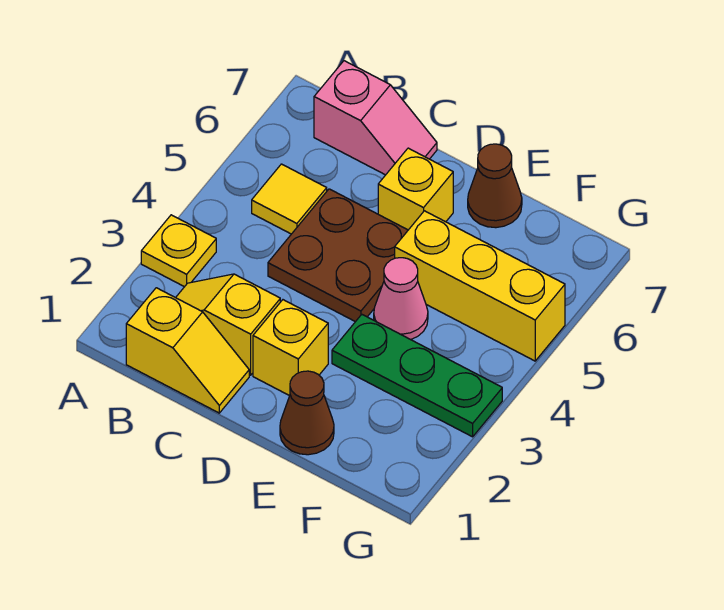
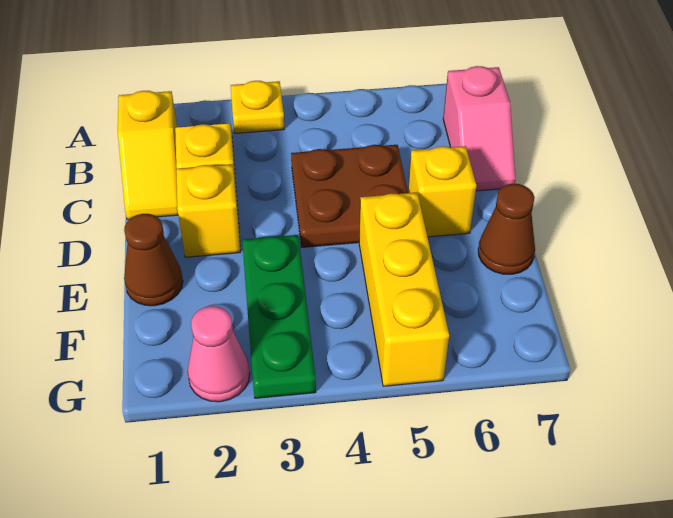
yellow tile B5 level 1 -> none
pink cone E4 level 1 -> pink cone G2 level 1

